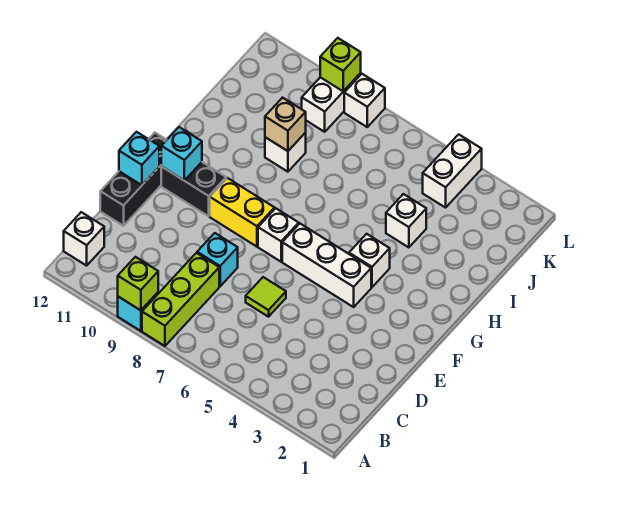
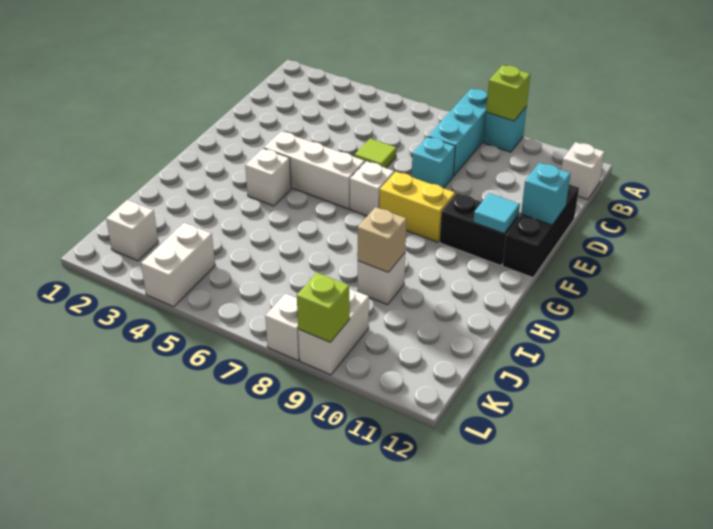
lime brick A8:C8 level 1 -> cyan brick A8:C8 level 1
cyan brick F11 level 2 -> cyan tile F11 level 2
white brick I4 level 1 -> white brick K2 level 1

